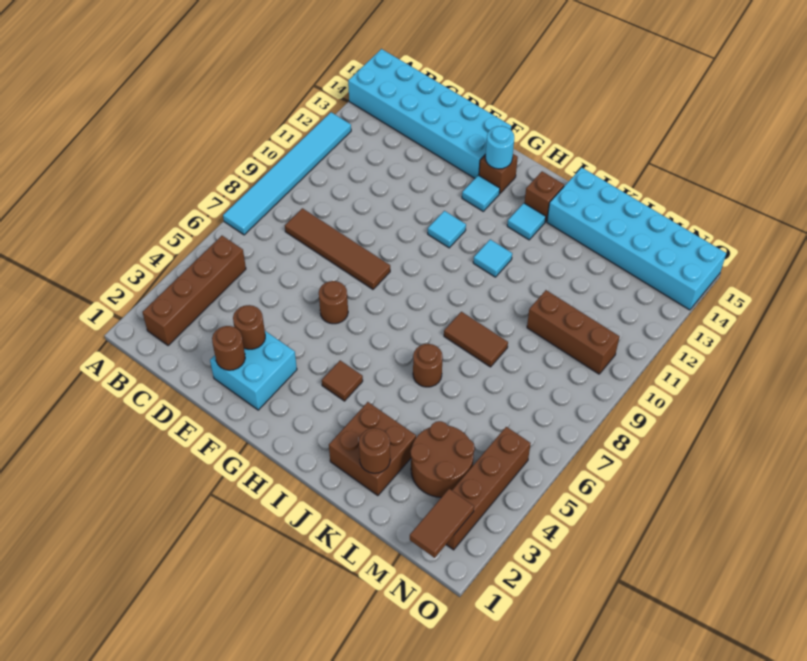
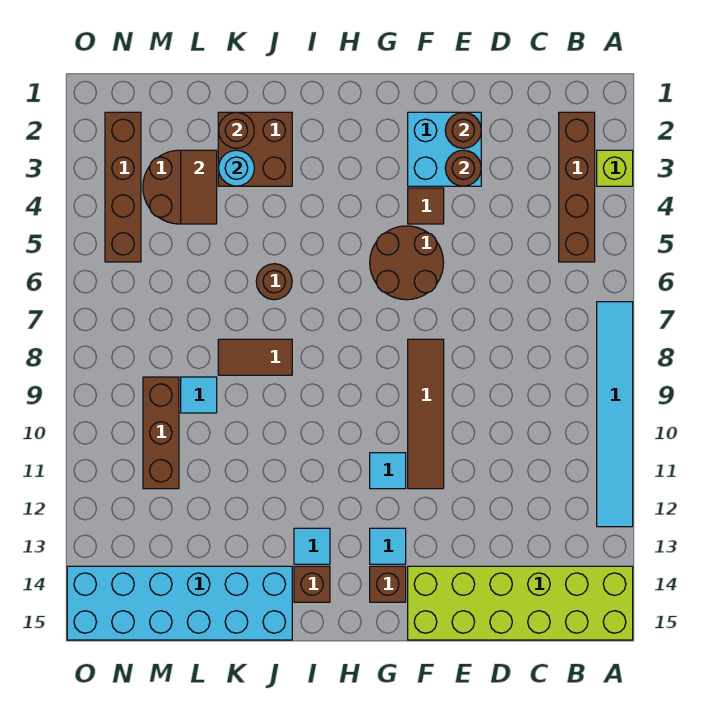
none -> lime brick A3 level 1
cyan brick A14:F15 level 1 -> lime brick A14:F15 level 1
brown tile C8:F8 level 1 -> brown tile F8:F11 level 1
brown round brick F6 level 1 -> brown round brick F5:G6 level 1
cyan round brick G14 level 2 -> cyan round brick K3 level 2
brown tile H4 level 1 -> brown tile F4 level 1
cyan tile I11 level 1 -> cyan tile L9 level 1
brown brick L10:N10 level 1 -> brown brick M9:M11 level 1
brown tile N1:N2 level 2 -> brown tile L3:L4 level 2

